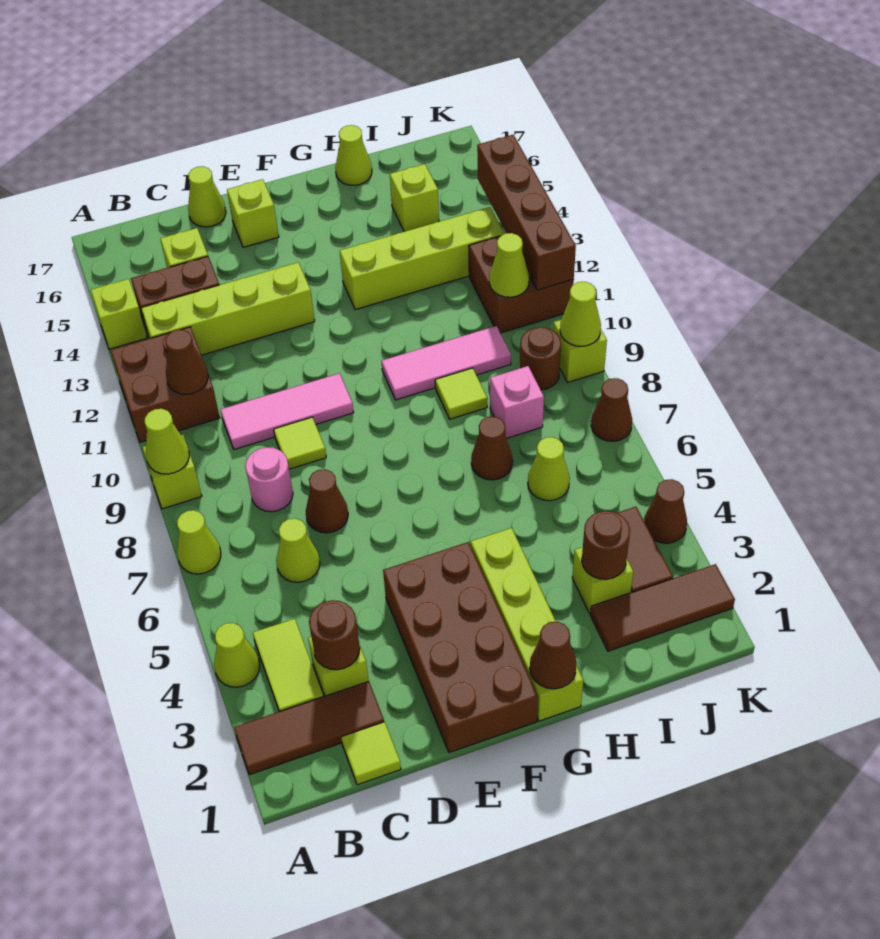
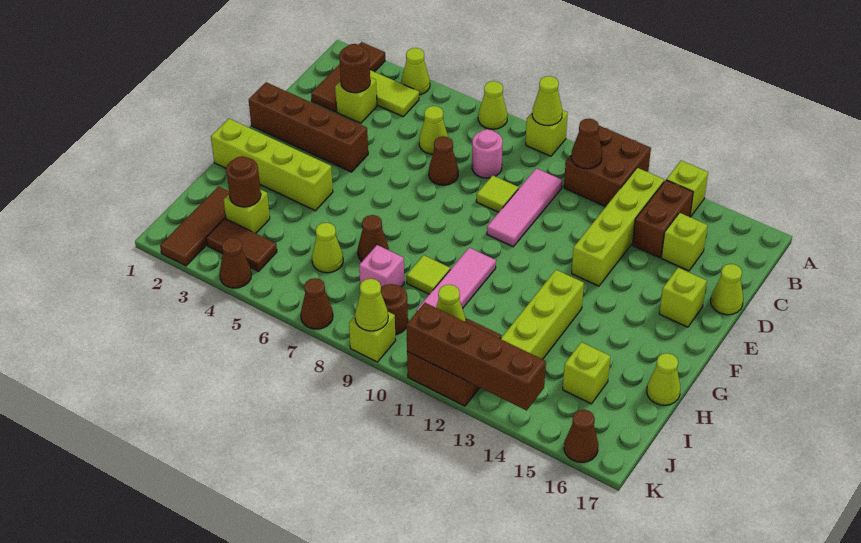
lime tile C1 level 1 -> none
brown brick E1:F4 level 1 -> brown brick E1:E4 level 1
brown cone G1 level 2 -> brown cone K16 level 1

